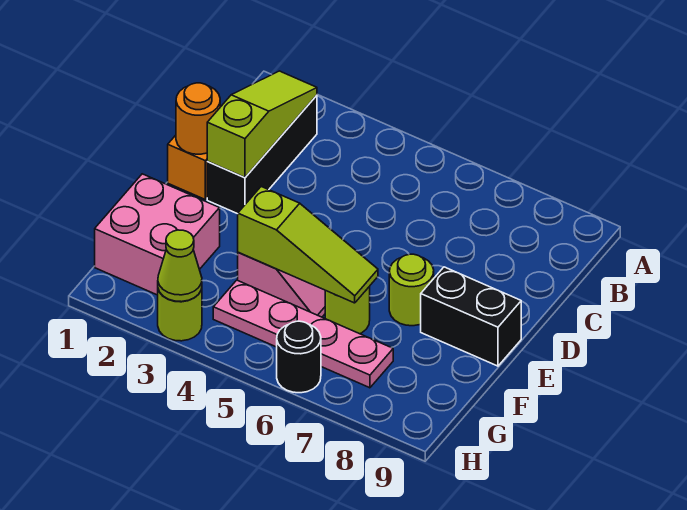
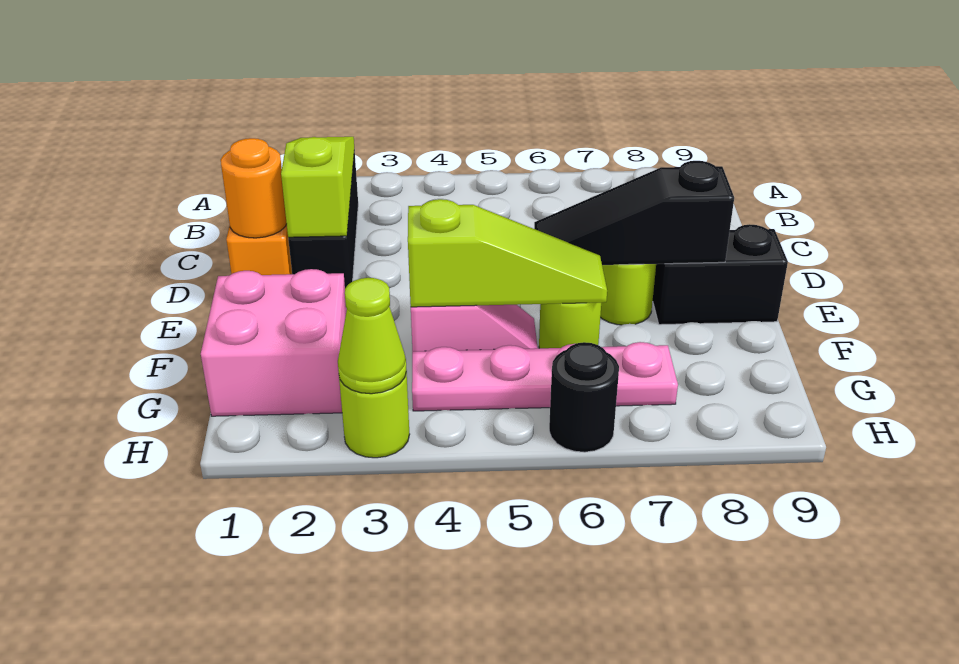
none -> black slope E6:E8 level 2 top 8

